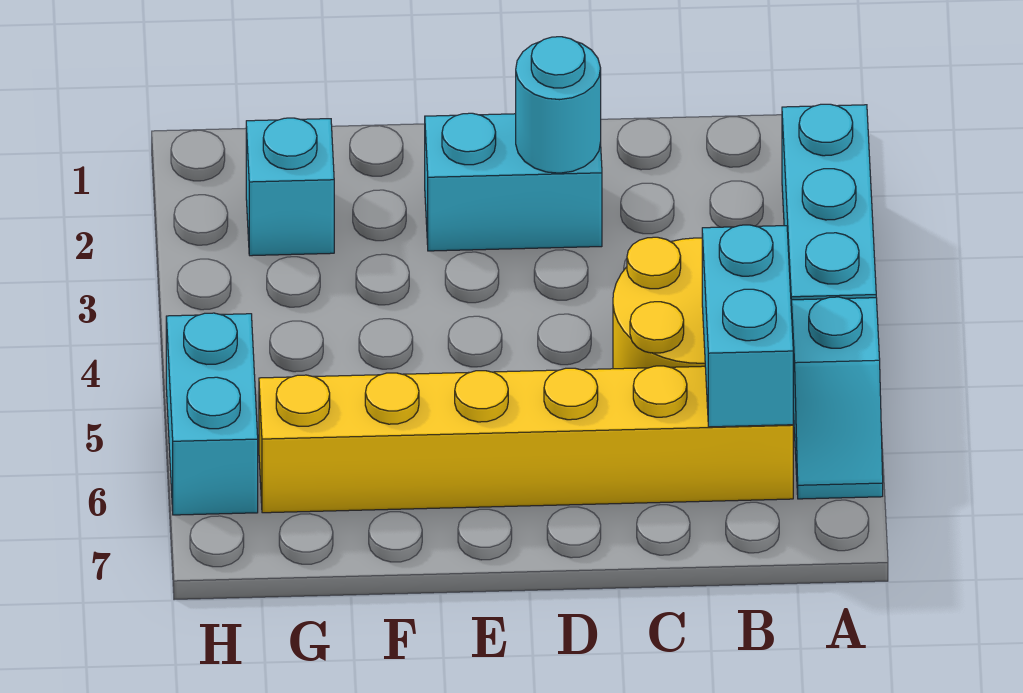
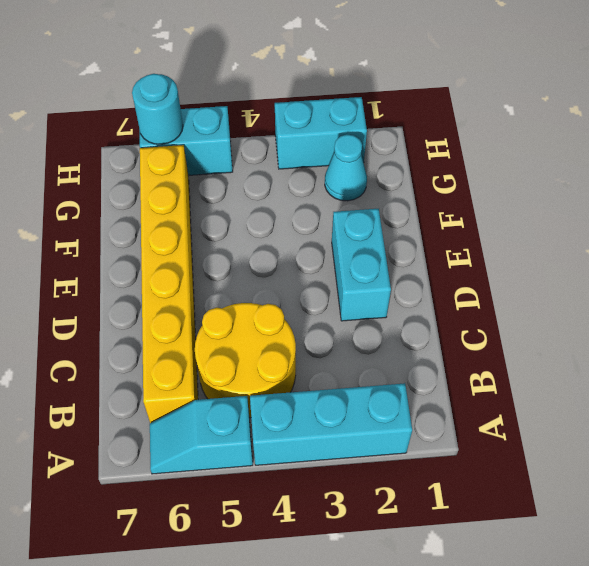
cyan brick B5:B6 level 2 -> cyan brick H2:H3 level 1
cyan round brick D2 level 2 -> cyan round brick H6 level 2
cyan brick G2 level 1 -> cyan cone G2 level 1

